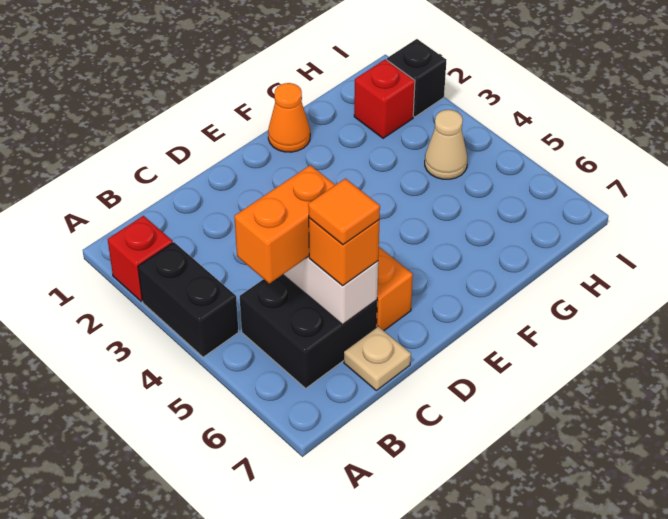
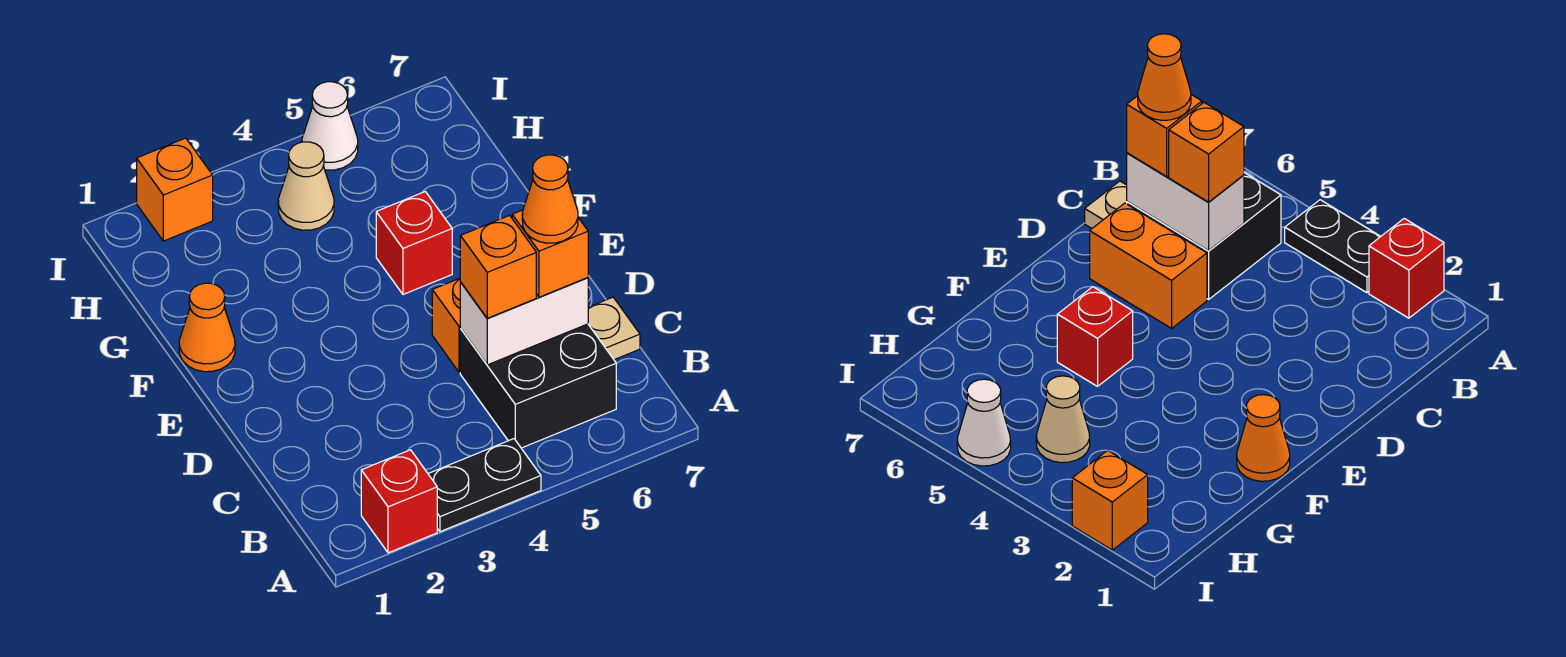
black brick A3:A4 level 1 -> black plate A3:A4 level 1
orange brick B5:C5 level 3 -> orange brick C5 level 3
orange tile C6 level 4 -> orange cone C6 level 4
red brick H2 level 1 -> red brick F5 level 1
black brick I2 level 1 -> orange brick I2 level 1
none -> white cone I5 level 1

